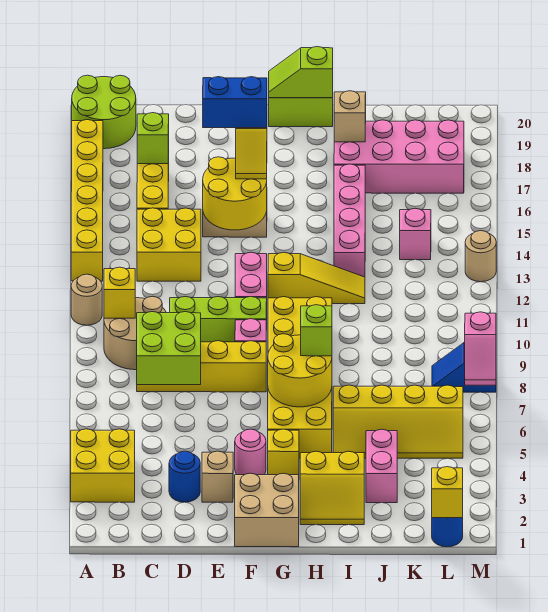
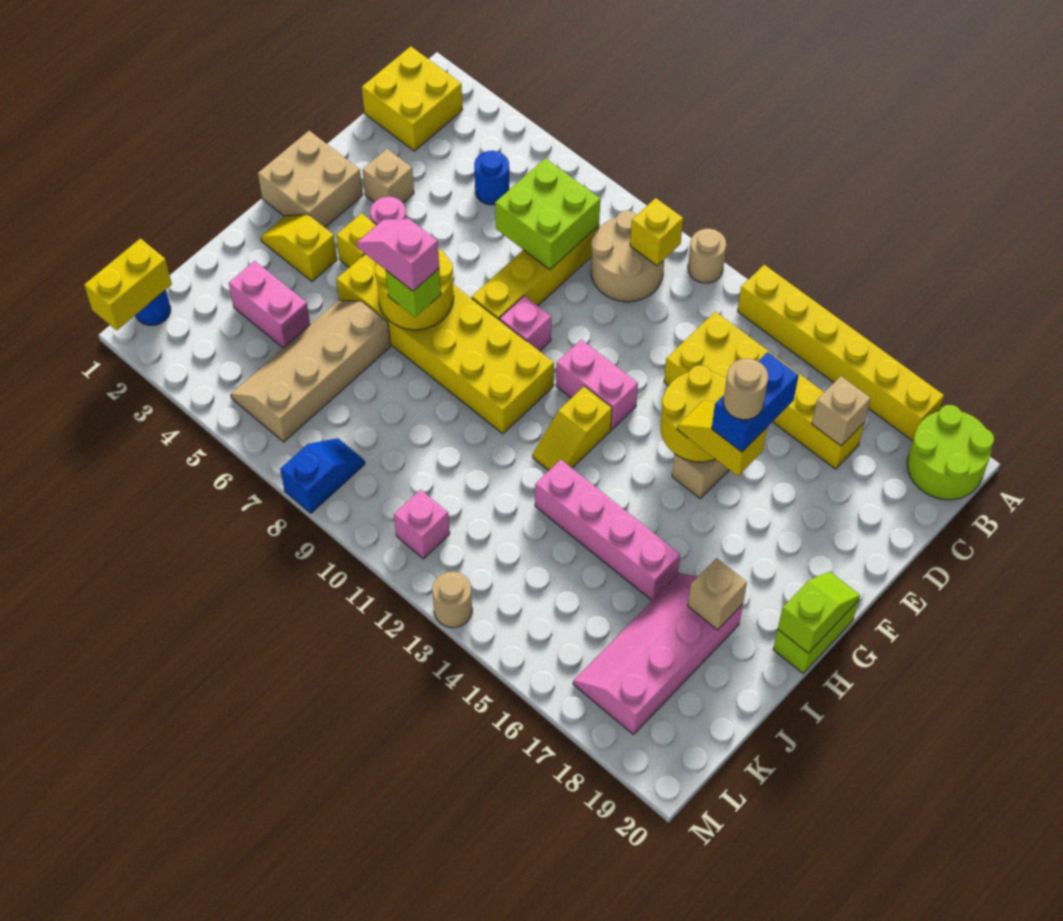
yellow brick A3:B4 level 1 -> yellow brick B1:C2 level 1
lime brick C17 level 2 -> tan brick C17 level 2
blue round brick D3 level 1 -> blue round brick C5 level 1
lime brick D10:F10 level 1 -> none
none -> tan round brick F16 level 5
yellow slope G12:I12 level 1 top G -> yellow slope G12:H12 level 1 top G
yellow slope H2:I3 level 1 top 3 -> yellow slope H2:H3 level 1 top 3
yellow slope I5:L6 level 1 top 6 -> tan slope I5:L6 level 1 top 6
pink brick I17:L18 level 1 -> pink slope I17:L18 level 1 top 18
pink brick K14 level 1 -> pink brick L11 level 1
yellow brick L1 level 2 -> yellow brick L1:M1 level 2
pink slope M7:M8 level 2 top 8 -> pink slope H6:H7 level 4 top 7

